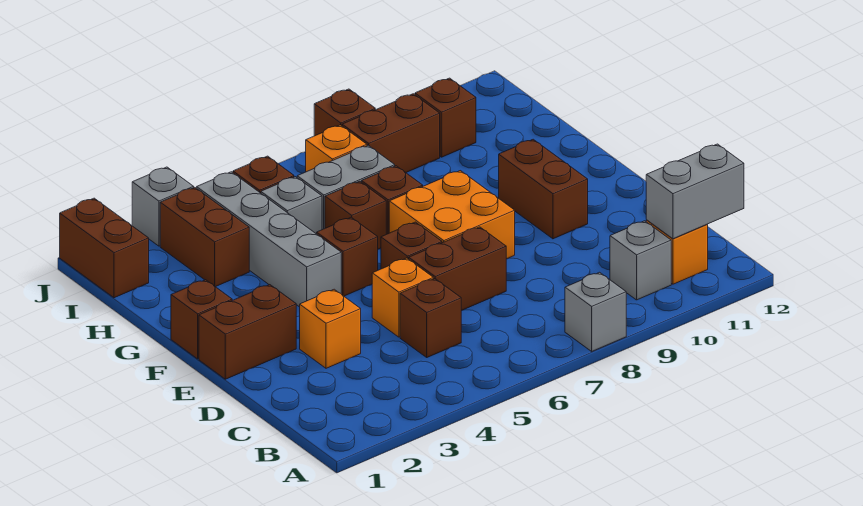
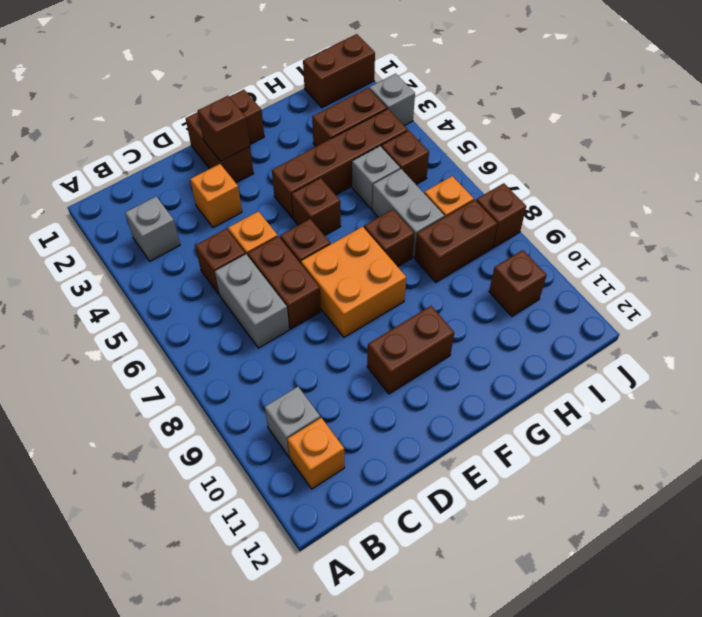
grey brick A8 level 1 -> grey brick B3 level 1
grey brick B11:B12 level 2 -> grey brick C6:C7 level 1
grey brick F4:I4 level 1 -> brown brick F4:I4 level 1
brown brick G6 level 1 -> brown brick E2 level 2
brown brick I8:I9 level 1 -> brown brick H8:I8 level 1

